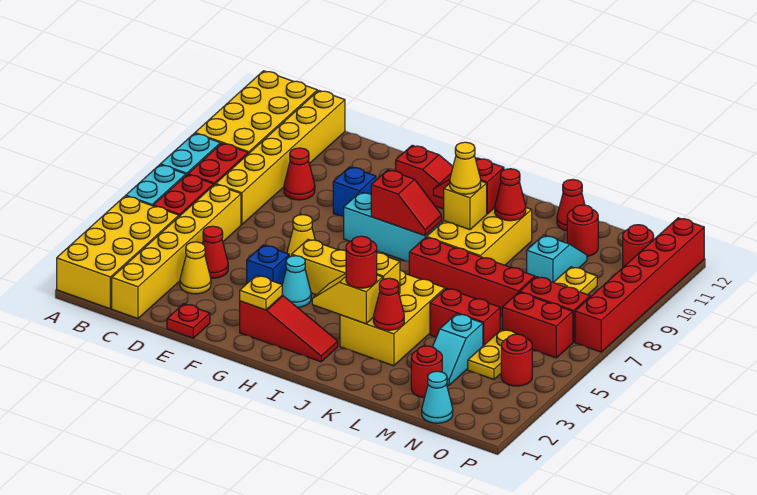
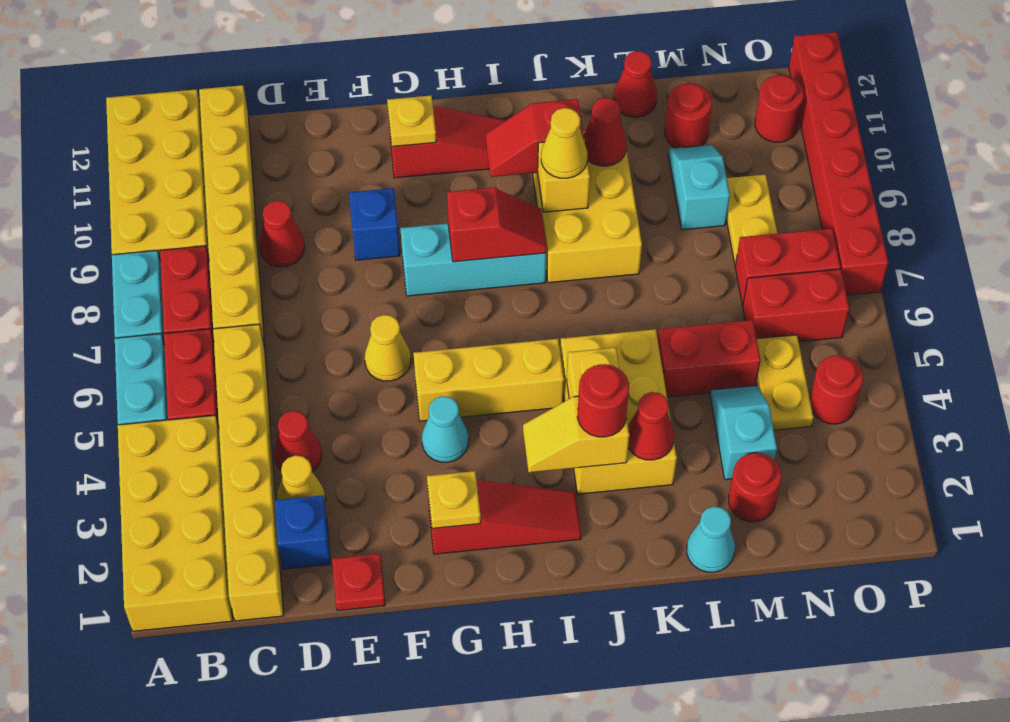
blue brick F4 level 1 -> blue brick D2 level 1
none -> yellow plate G11 level 2
red brick J7:M7 level 1 -> none
cyan slope M3:M4 level 1 top 4 -> cyan slope M3:M4 level 1 top 3
cyan cone N1 level 1 -> cyan cone L1 level 1

